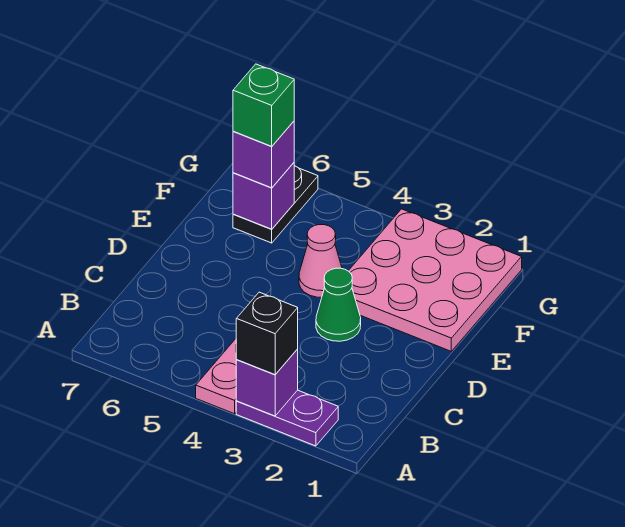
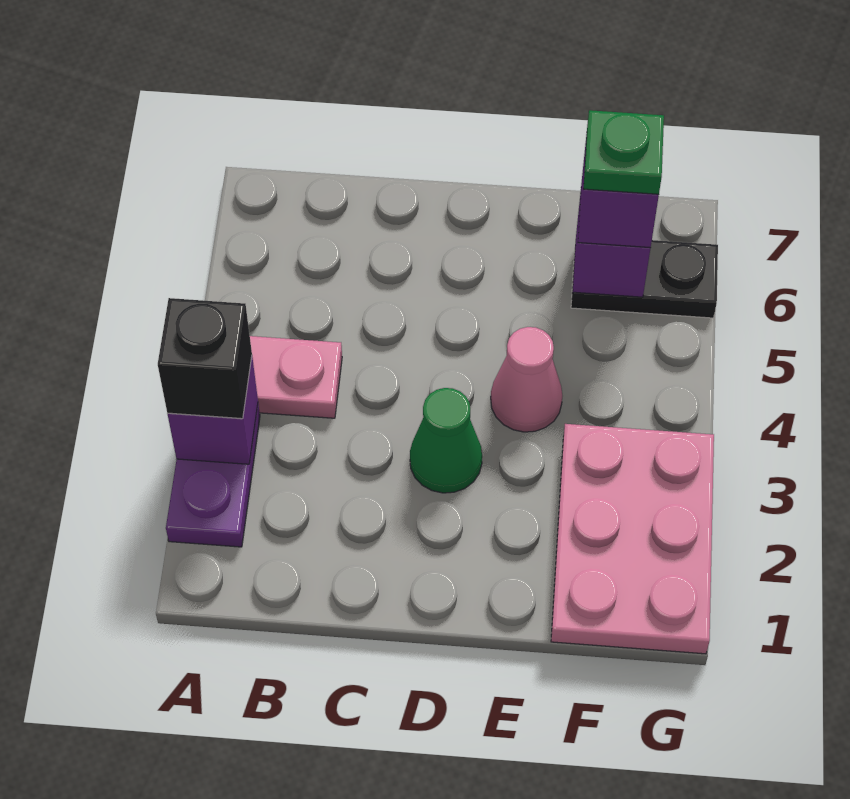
pink plate E1:G3 level 1 -> pink plate F1:G3 level 1
green brick F6 level 4 -> green plate F6 level 4

